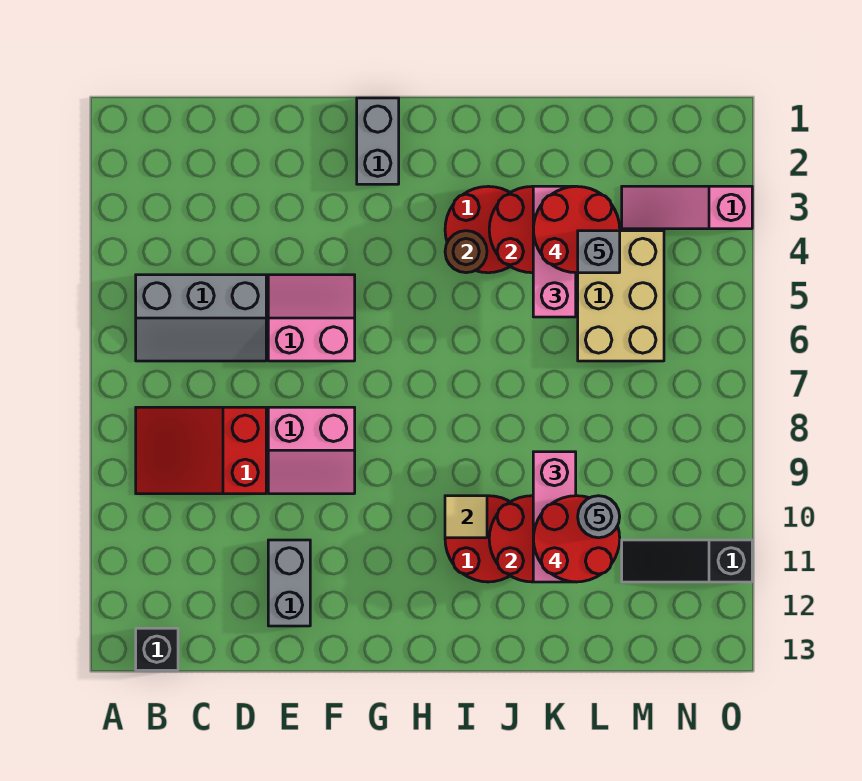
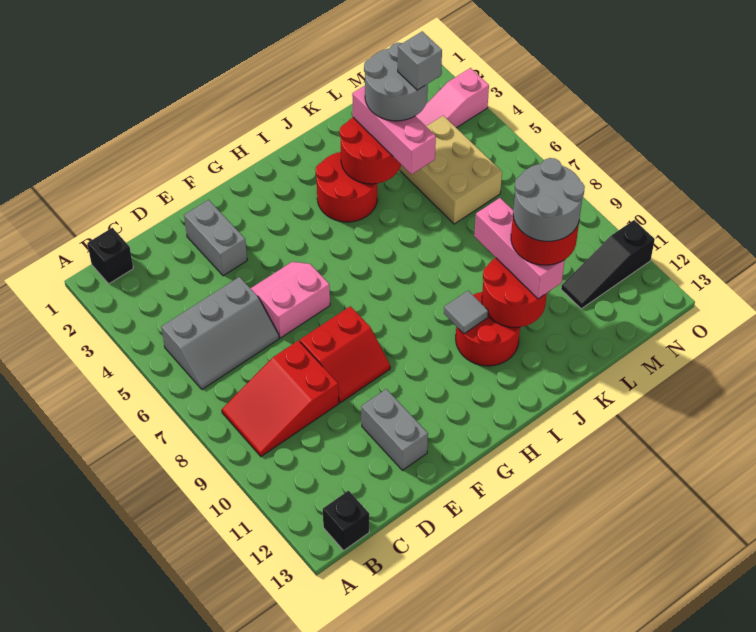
none -> black brick B1 level 1
pink slope E8:F9 level 1 top 8 -> red slope E8:F9 level 1 top 8
grey brick G1:G2 level 1 -> grey brick E2:E3 level 1
brown round brick I4 level 2 -> none
tan tile I10 level 2 -> grey tile I10 level 2
red round brick K3:L4 level 4 -> grey round brick K3:L4 level 4
grey round brick L10 level 5 -> grey round brick K10:L11 level 5

